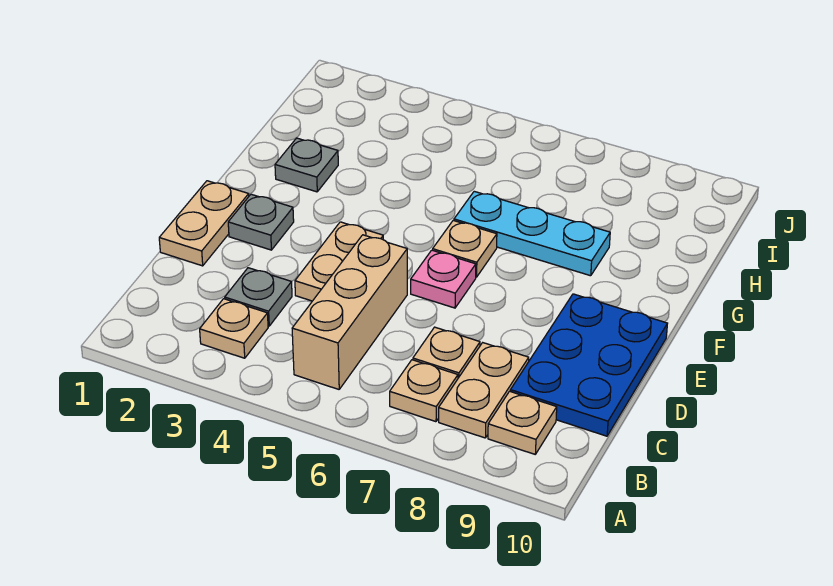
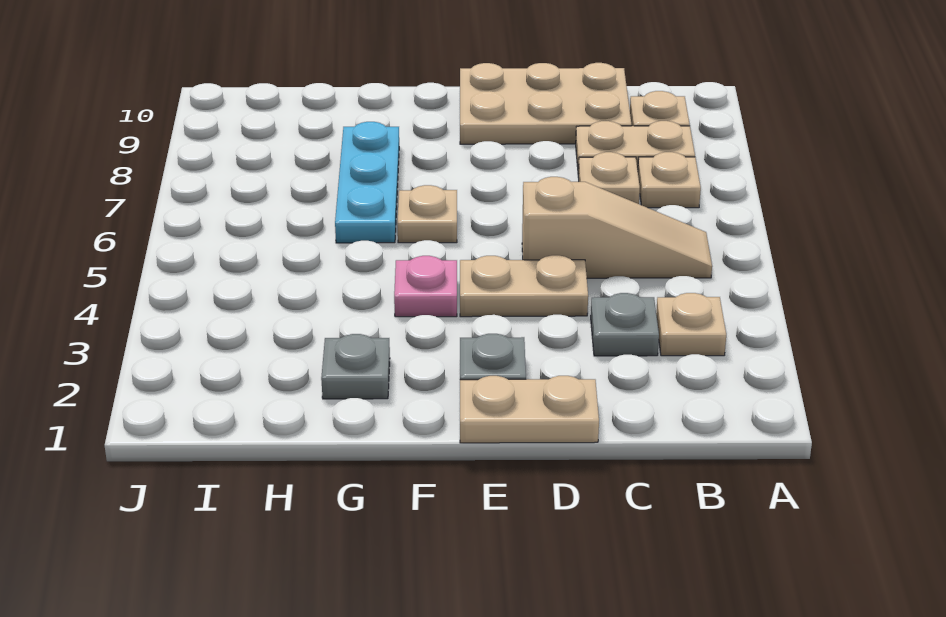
tan brick B5:D5 level 1 -> tan slope B5:D5 level 1 top D
blue plate C9:E10 level 1 -> tan plate C9:E10 level 1
pink plate E6 level 1 -> pink plate F4 level 1

